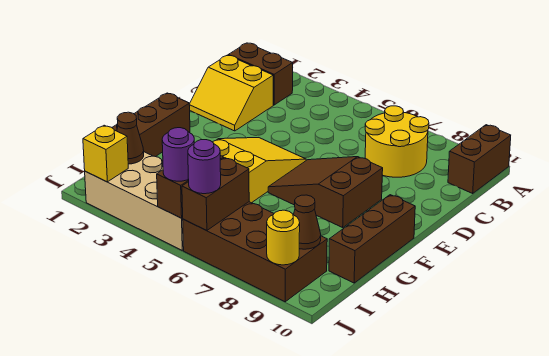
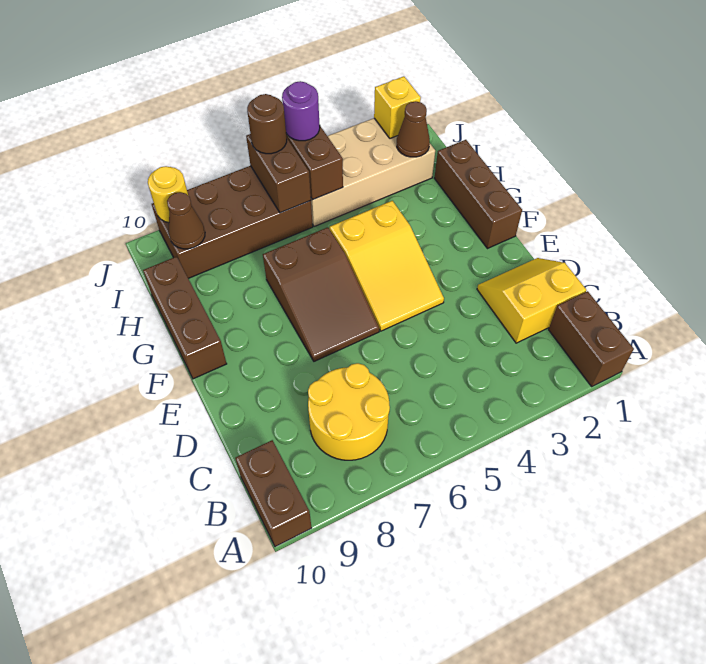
brown brick B1:B2 level 1 -> brown brick A1:B1 level 1
brown slope E6:F8 level 1 top 8 -> brown slope E6:G7 level 1 top G
purple round brick J6 level 3 -> brown round brick J6 level 3

